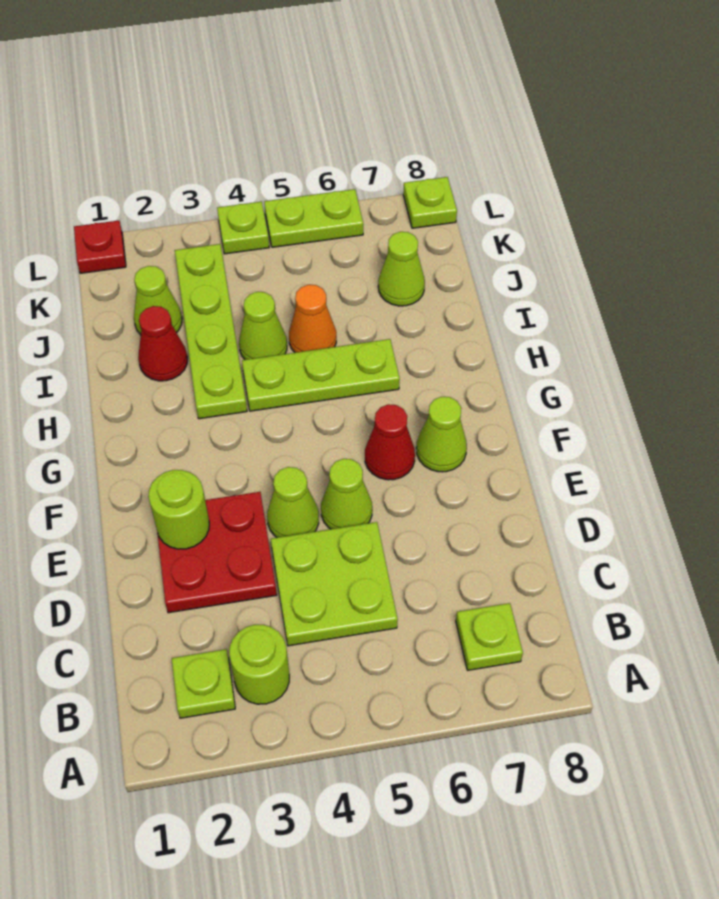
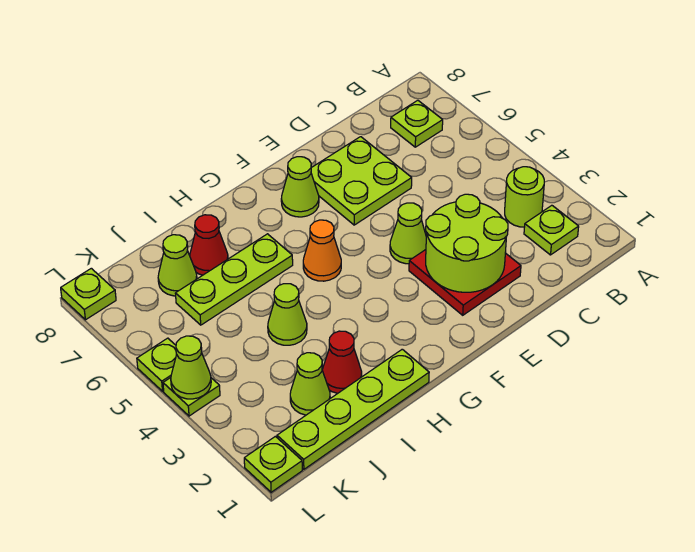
lime plate C4:D5 level 1 -> lime plate D6:E7 level 1
lime round brick E2 level 2 -> lime round brick D2:E3 level 2
lime cone E5 level 1 -> lime cone L4 level 2
red cone F6 level 1 -> red cone I7 level 1
lime plate H3:K3 level 1 -> lime plate H1:K1 level 1
lime plate H4:H6 level 1 -> lime plate H6:J6 level 1
orange cone I5 level 1 -> orange cone G5 level 1
red plate L1 level 1 -> lime plate L1 level 1
lime plate L5:L6 level 1 -> lime plate L5 level 1

